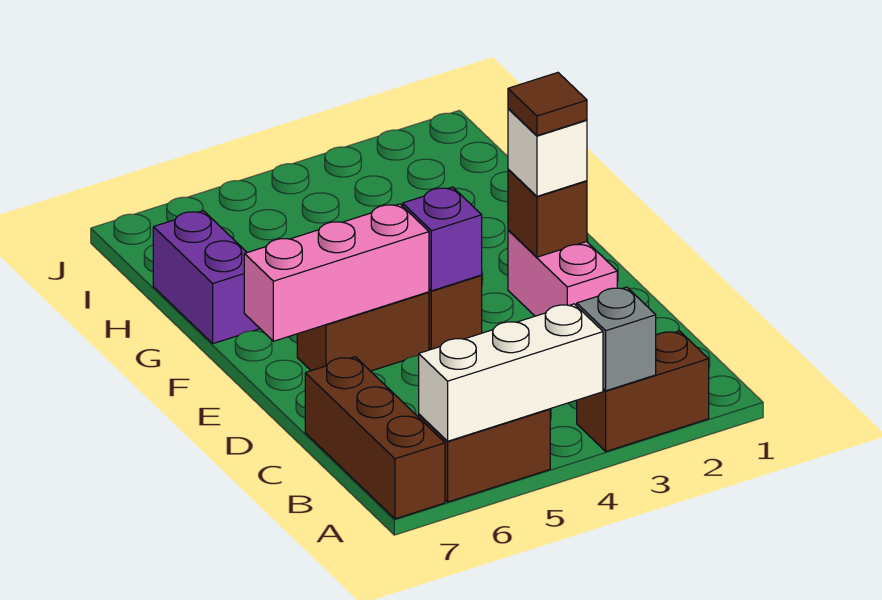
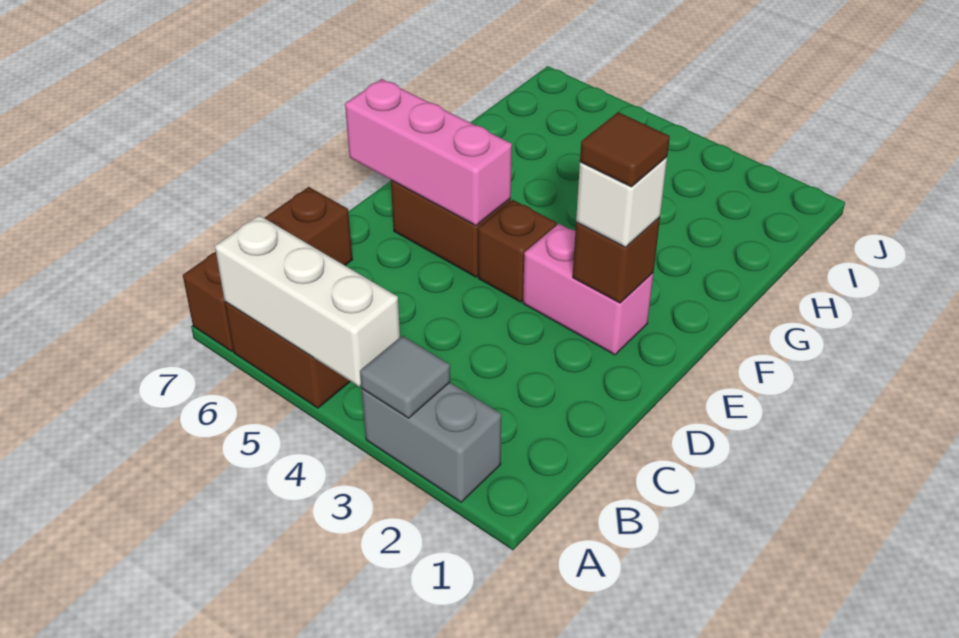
brown brick A2:A3 level 1 -> grey brick A2:A3 level 1
grey brick A3 level 2 -> grey tile A3 level 2
pink brick D2:E2 level 1 -> pink brick E2:E3 level 1
purple brick E4 level 2 -> none
purple brick G7:H7 level 1 -> none

